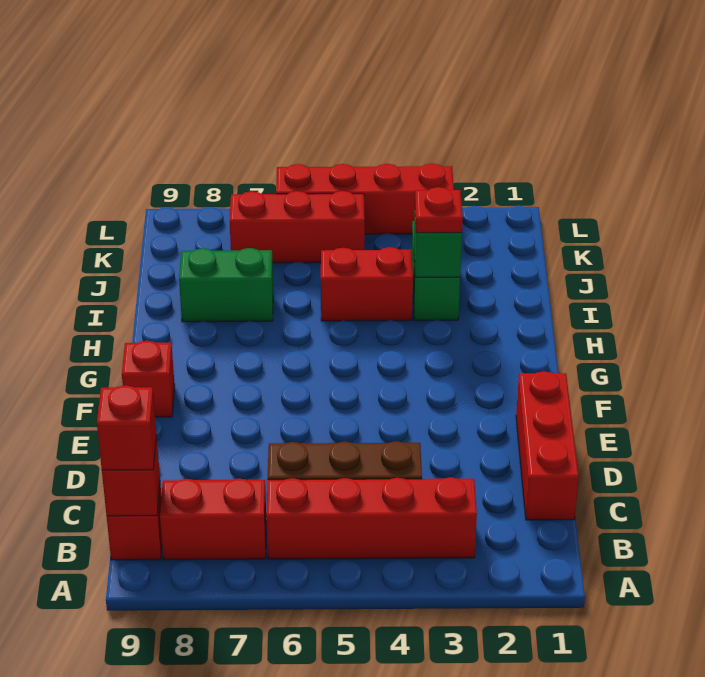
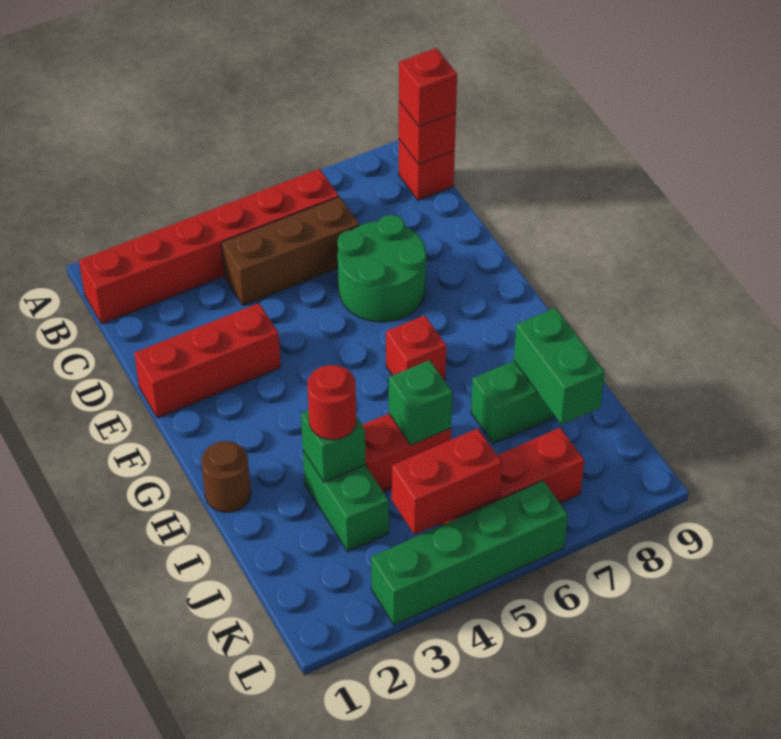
red brick B3:B6 level 1 -> red brick B1:B6 level 1
red brick B7:B8 level 1 -> red brick K4:K5 level 2
red brick C1:E1 level 1 -> red brick E1:E3 level 1
none -> green round brick D6:E7 level 1
red brick F9 level 1 -> red brick G6 level 1
none -> brown round brick H1 level 1
red plate I3 level 3 -> red round brick I3 level 3
none -> green brick I5 level 2
none -> green brick I8:J8 level 2
red brick L3:L6 level 1 -> green brick L3:L6 level 1

